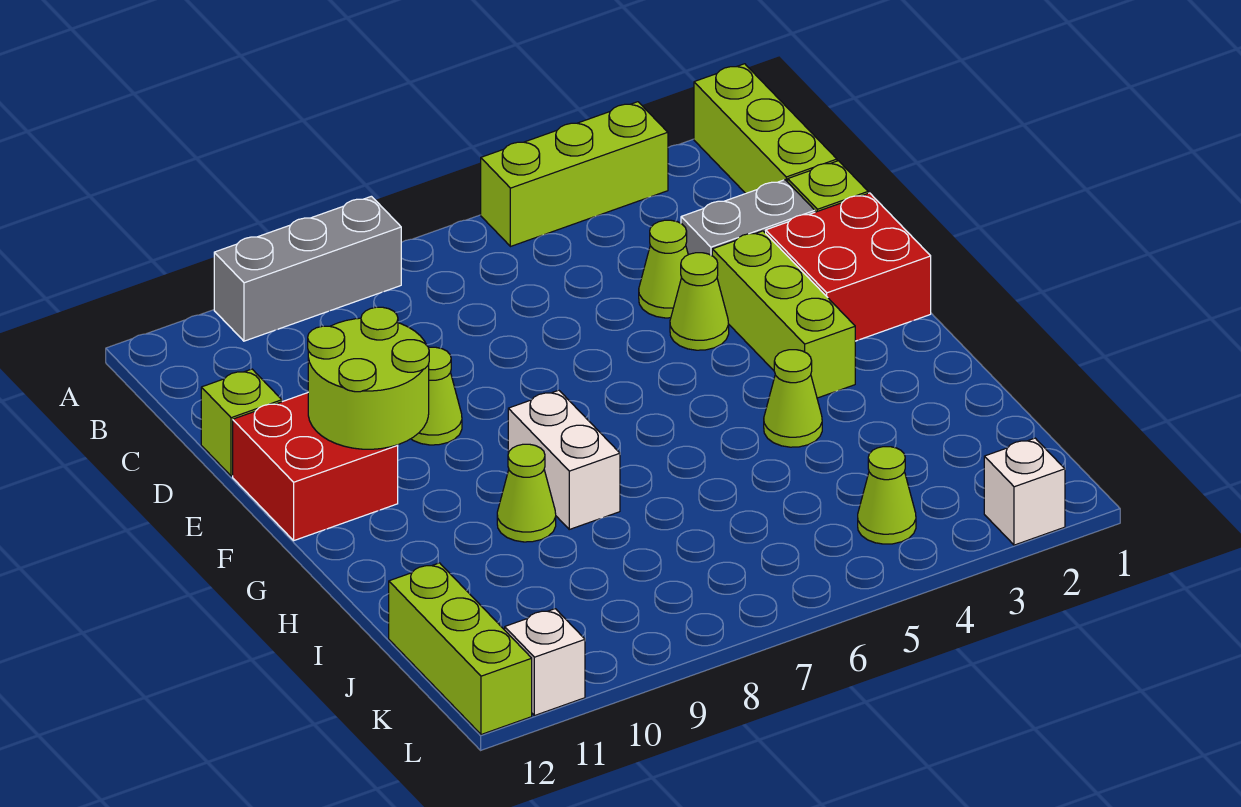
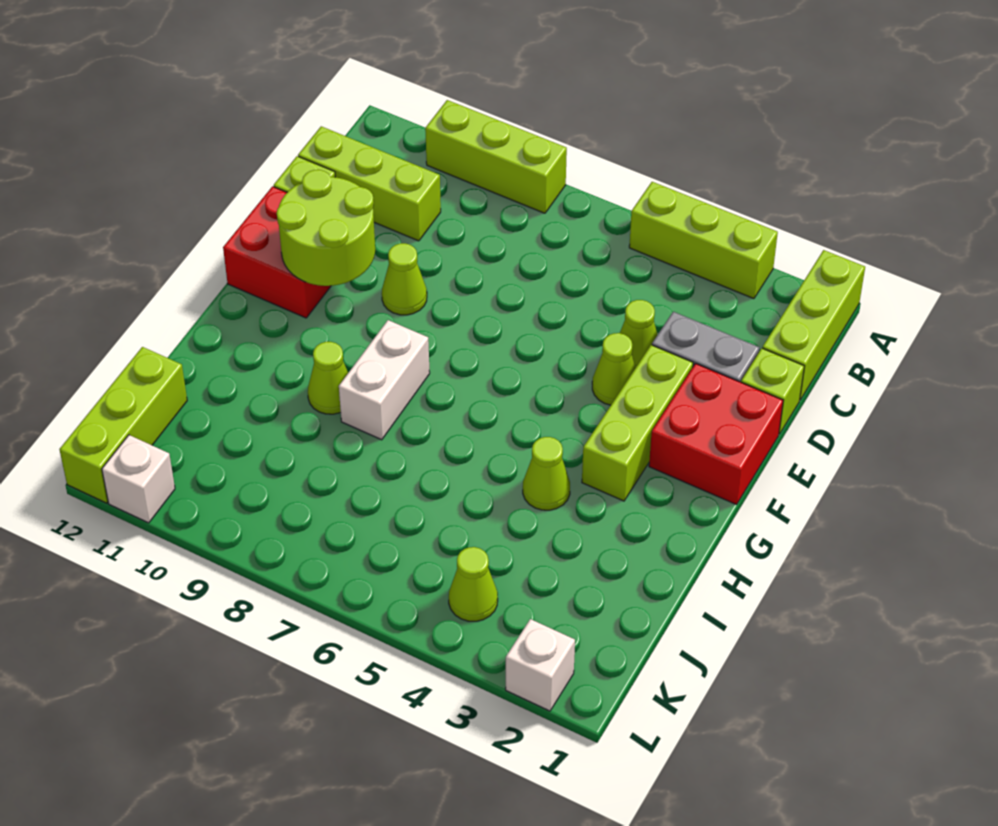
grey brick A8:A10 level 1 -> lime brick A8:A10 level 1
none -> lime brick C10:C12 level 1

